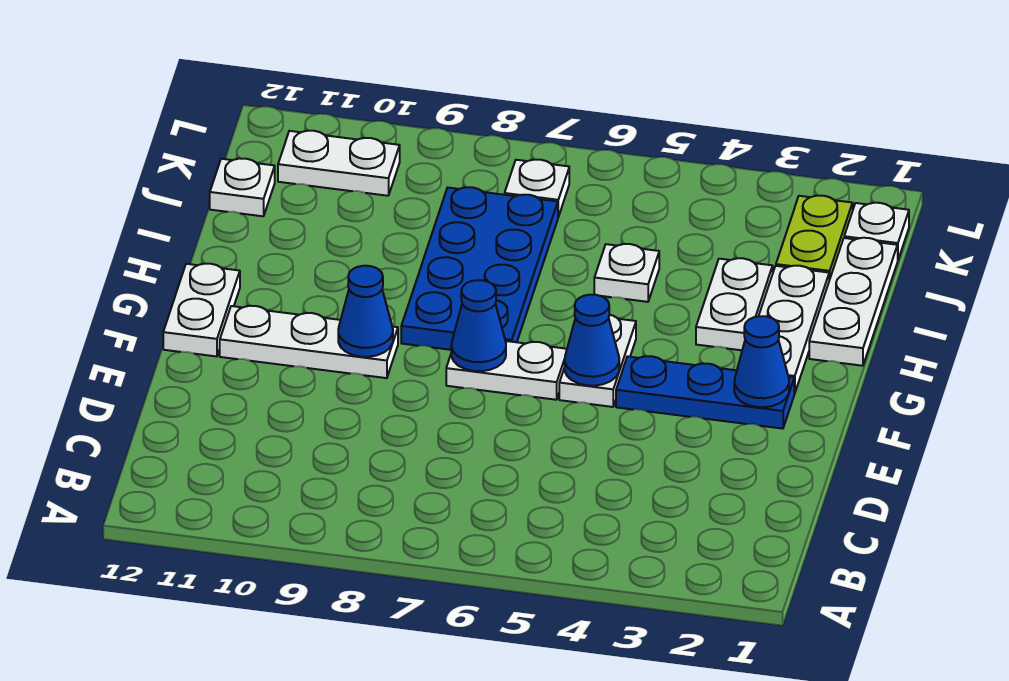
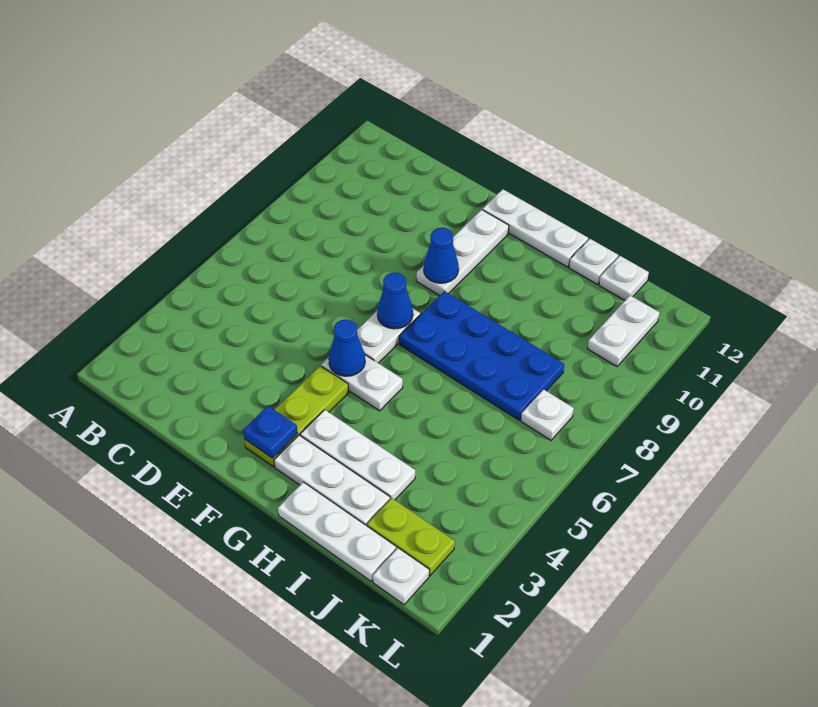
blue plate F2:F4 level 1 -> lime plate F2:F4 level 1
blue cone F2 level 2 -> blue plate F2 level 2
white plate F12:G12 level 1 -> white plate F12:H12 level 1
white plate H3:I3 level 1 -> white plate G3:I3 level 1
white plate I5 level 1 -> white plate I12 level 1

